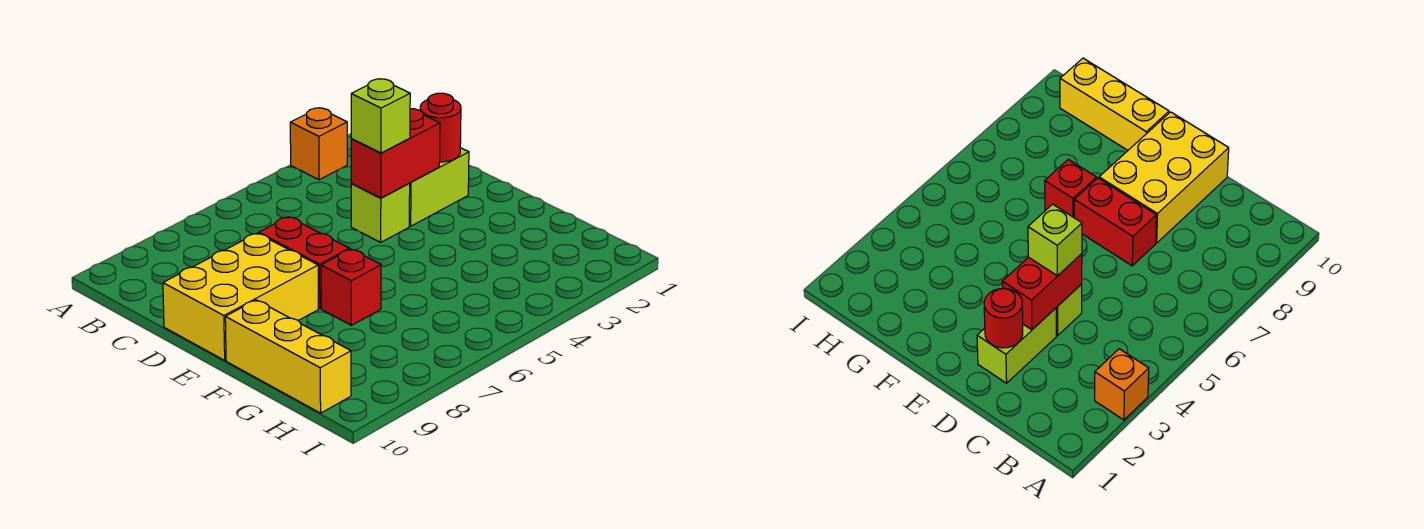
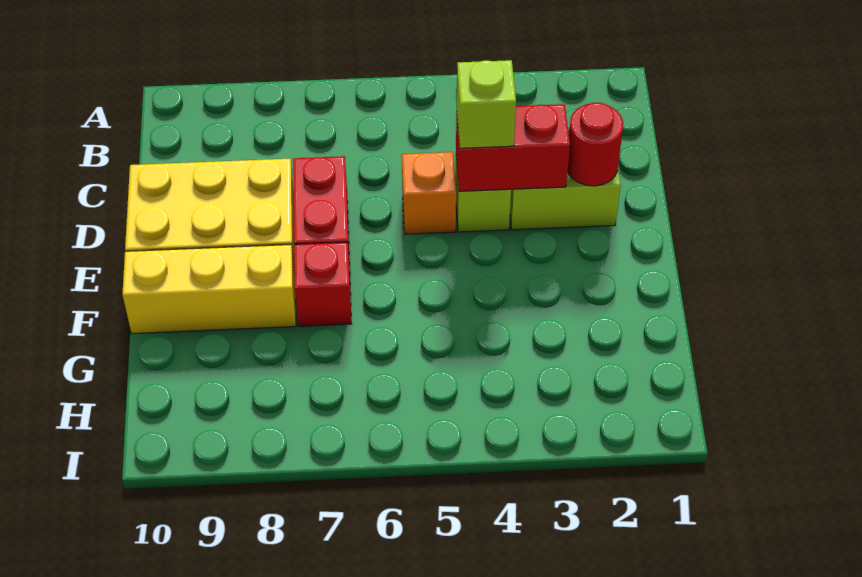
orange brick A3 level 1 -> orange brick D5 level 1
yellow brick F10:H10 level 1 -> yellow brick F8:F10 level 1

